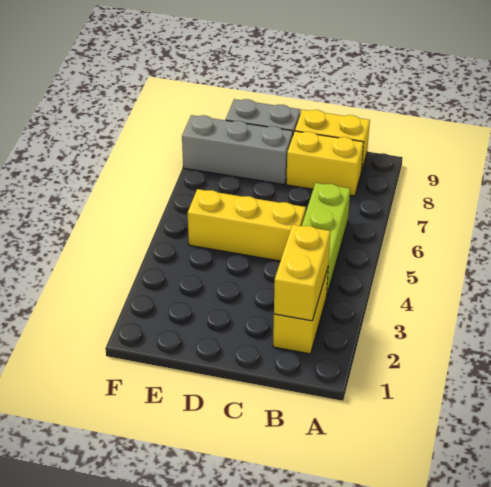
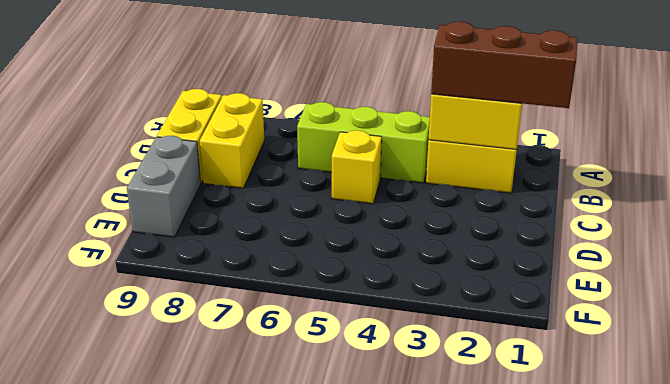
none -> brown brick B1:B3 level 3
yellow brick C5:E5 level 1 -> yellow brick C5 level 1
grey brick D8:F8 level 1 -> none

